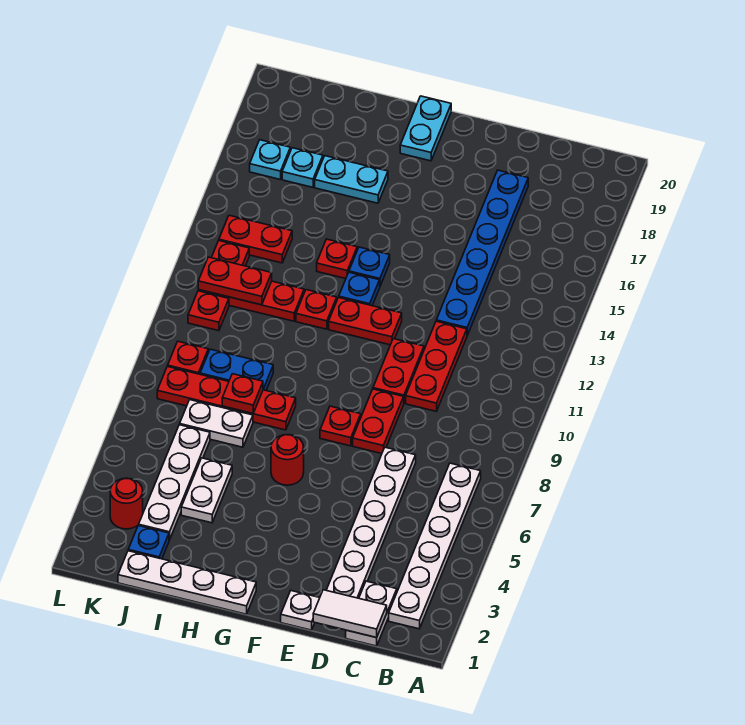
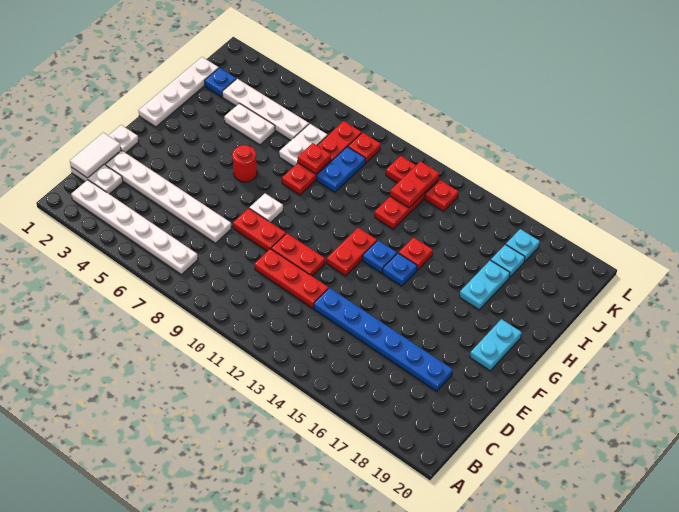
red plate F8 level 1 -> white plate F8 level 1
cyan plate G19:G20 level 1 -> cyan plate F19:G19 level 1
red plate H12 level 1 -> none
red plate J14:K14 level 1 -> none
red round brick K3 level 1 -> none

